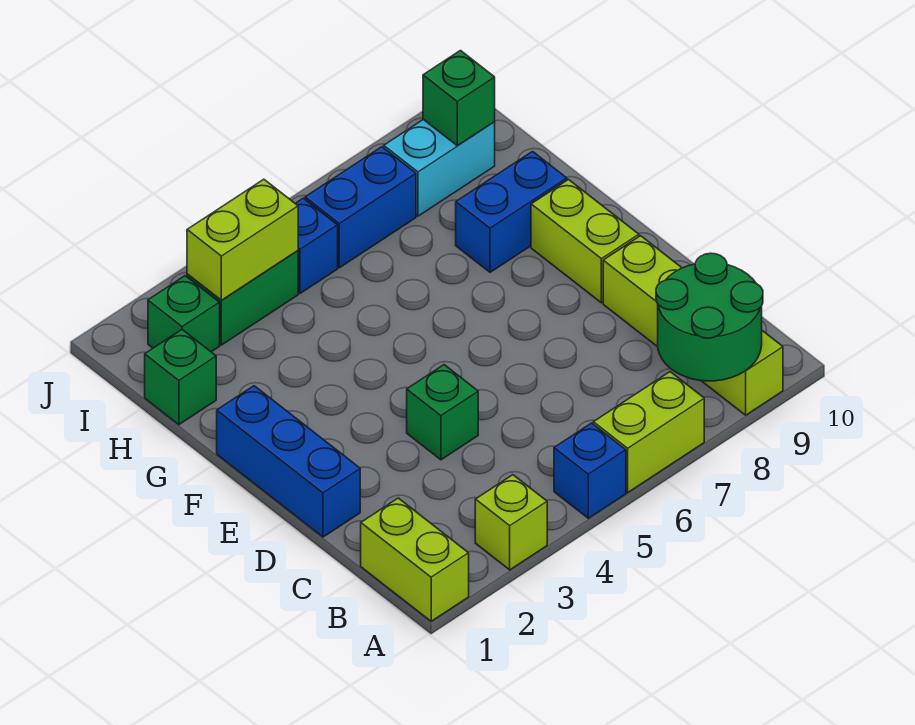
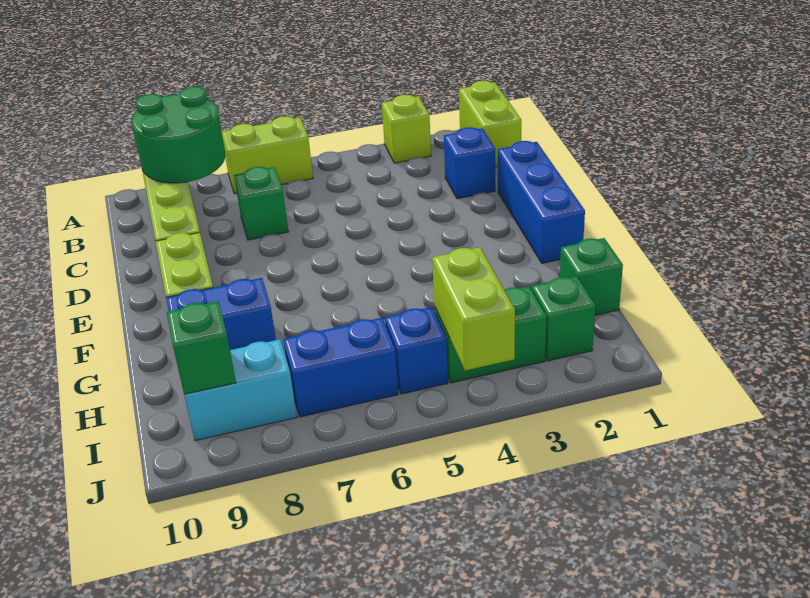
blue brick A5 level 1 -> blue brick C2 level 1
green brick D4 level 1 -> green brick C7 level 1
lime brick I3:I4 level 2 -> lime brick I4:J4 level 2

